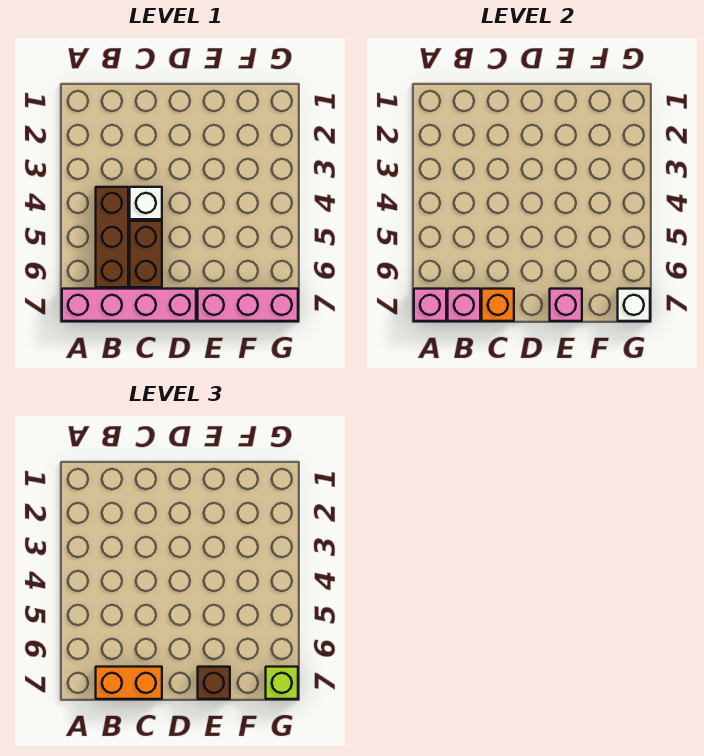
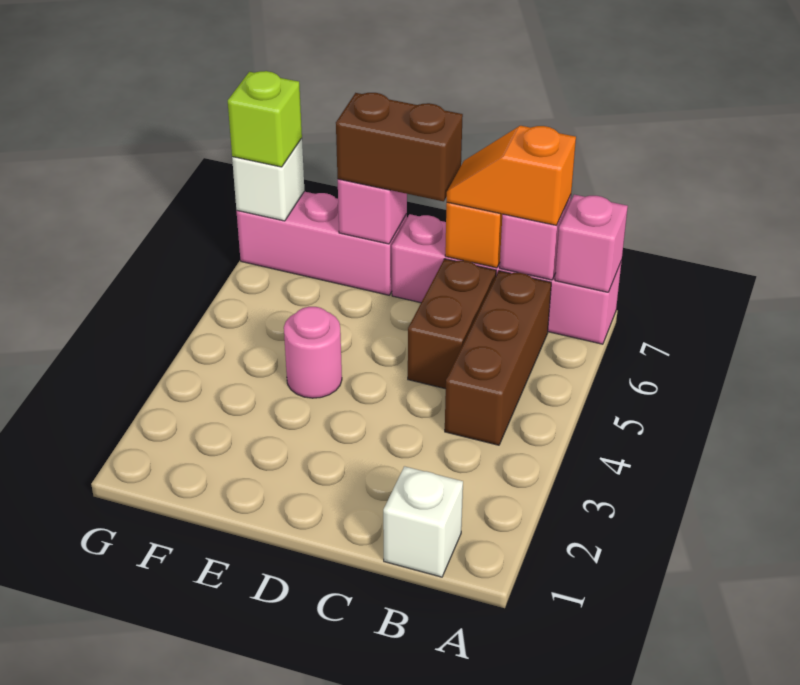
orange brick B7:C7 level 3 -> orange slope B7:C7 level 3 top B
white brick C4 level 1 -> white brick B1 level 1
none -> pink round brick E4 level 1
brown brick E7 level 3 -> brown brick D7:E7 level 3

